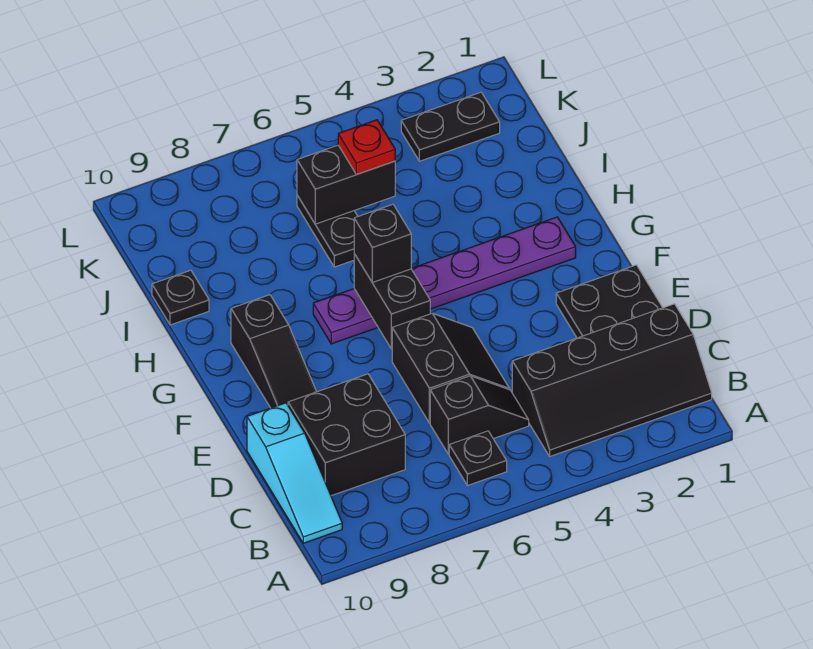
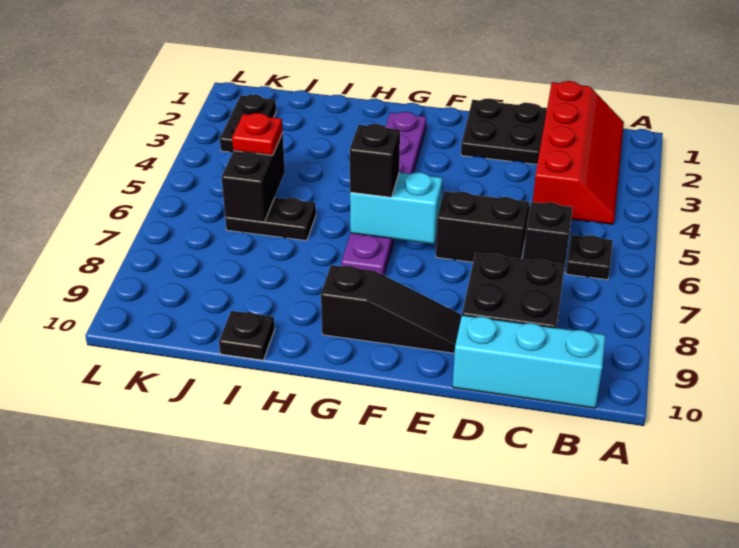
black slope B1:C4 level 1 top C -> red slope B1:C4 level 1 top C
cyan slope B10:D10 level 1 top D -> cyan brick B10:D10 level 1
black brick F6:G6 level 2 -> cyan brick F6:G6 level 2

